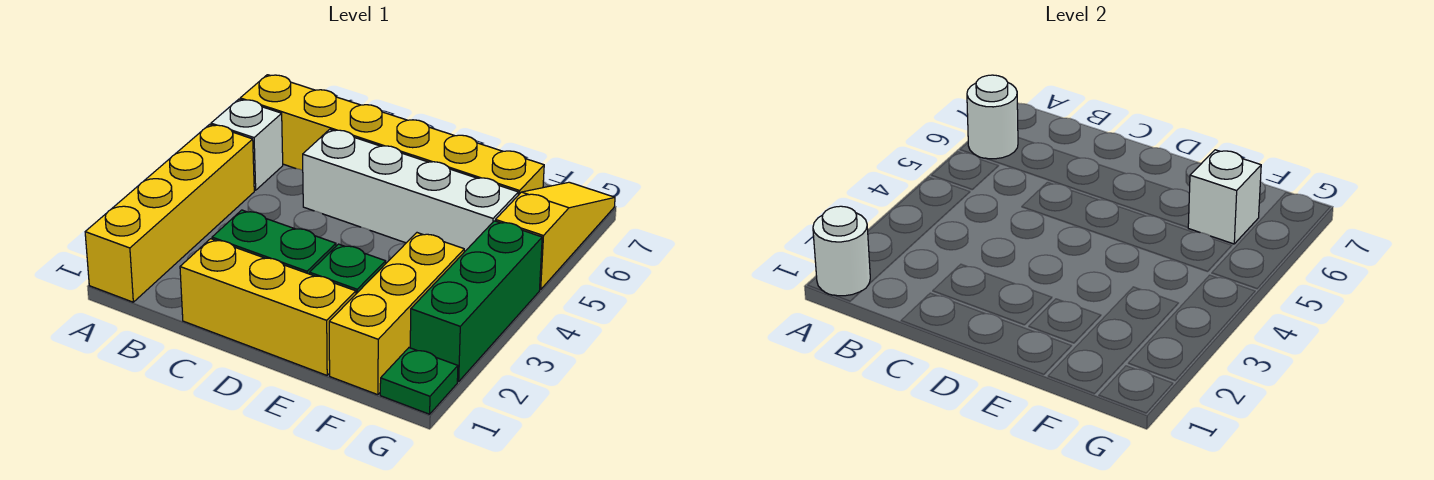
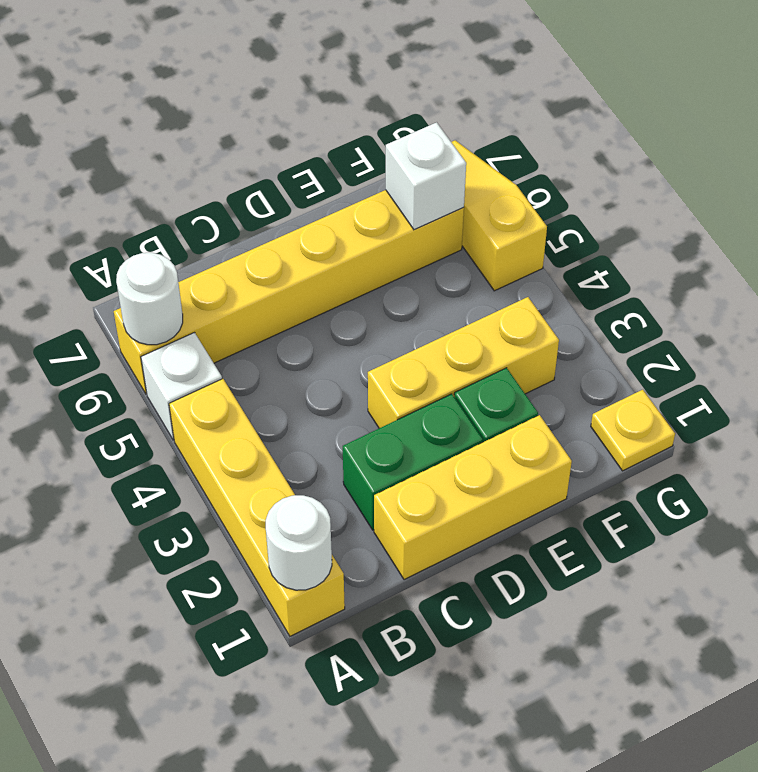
white brick C5:F5 level 1 -> none
yellow brick F1:F3 level 1 -> yellow brick D3:F3 level 1
green plate G1 level 1 -> yellow plate G1 level 1
green brick G2:G4 level 1 -> none

